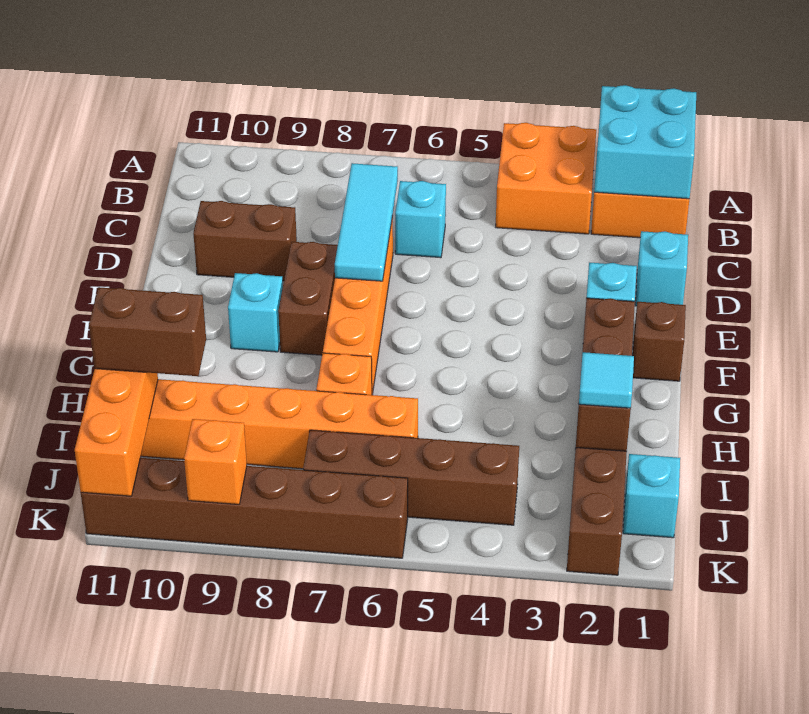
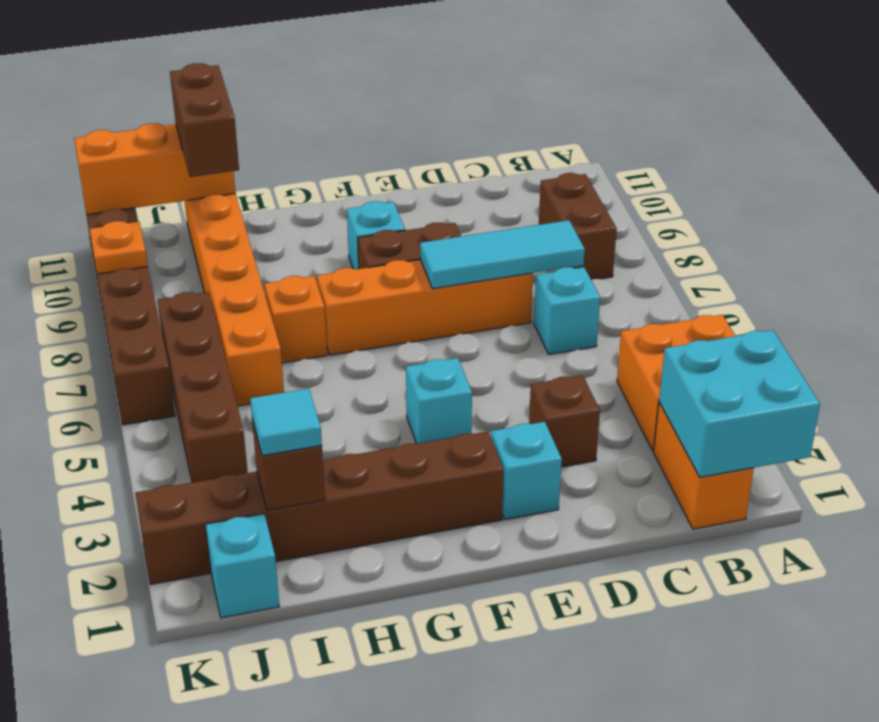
cyan brick D1 level 1 -> cyan brick F4 level 1
brown brick D9:D10 level 1 -> brown brick B8:B9 level 1
brown brick F1 level 1 -> brown brick D3 level 1
orange brick K9 level 2 -> orange plate K9 level 2

